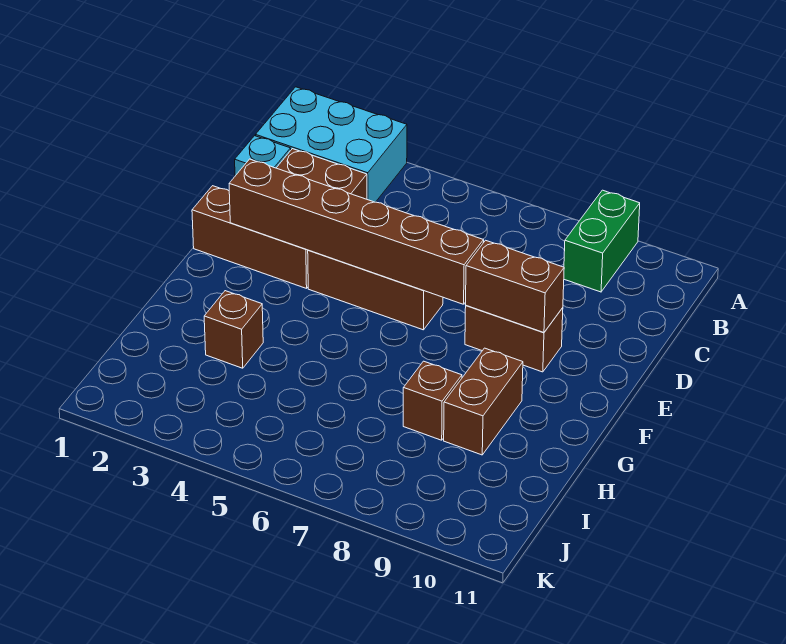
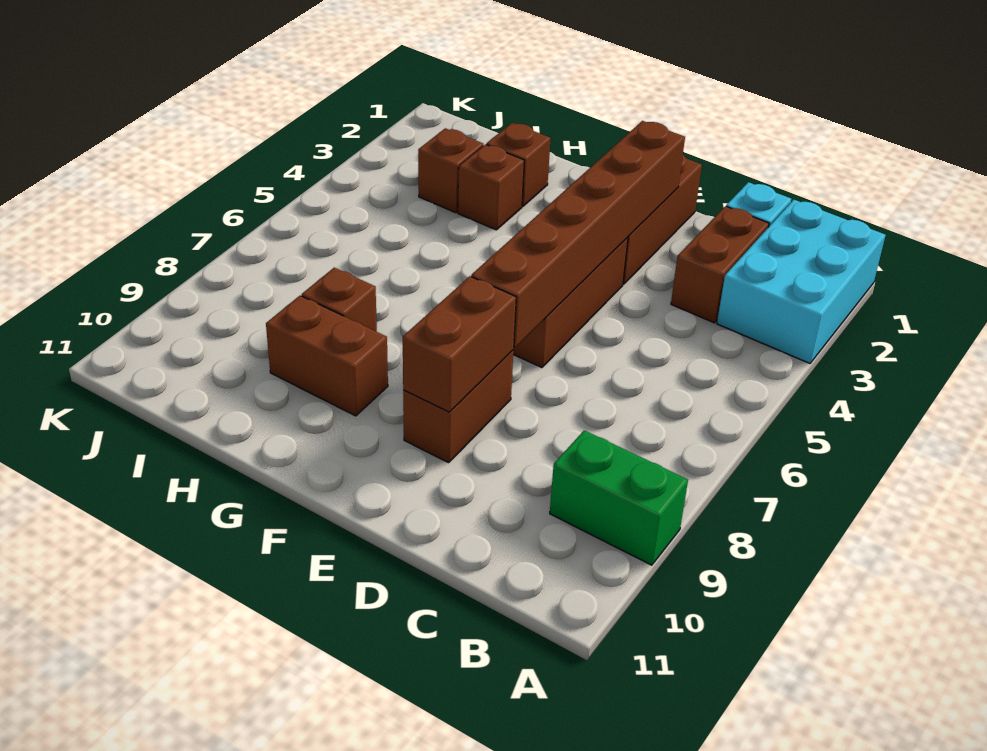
none -> brown brick H2 level 1
none -> brown brick I3 level 1

